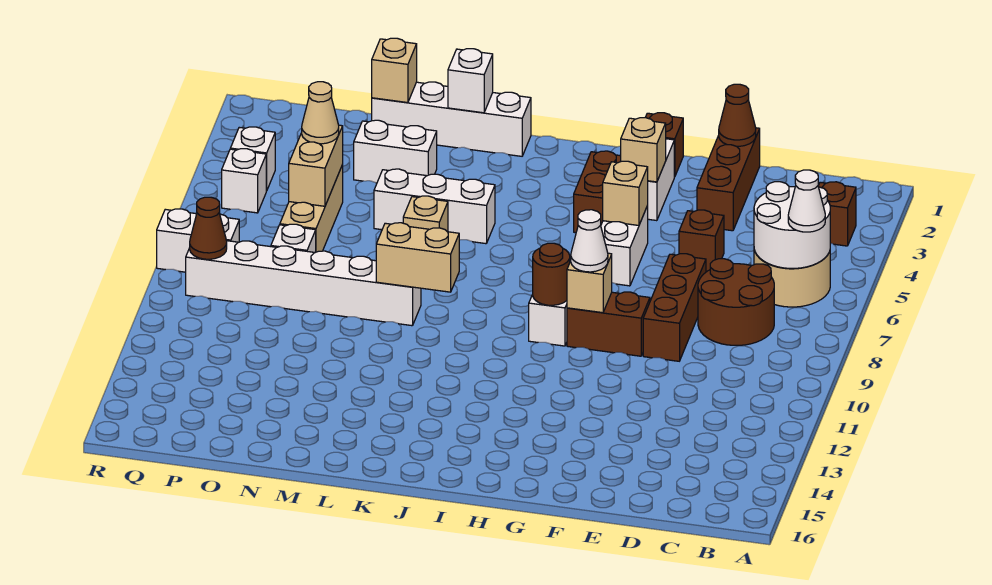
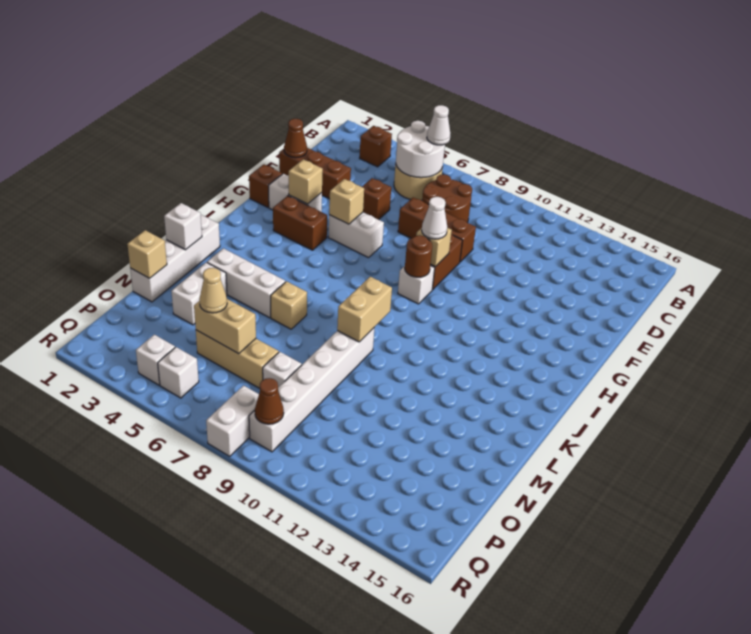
white brick K5:M5 level 1 -> white brick L3:L5 level 1

